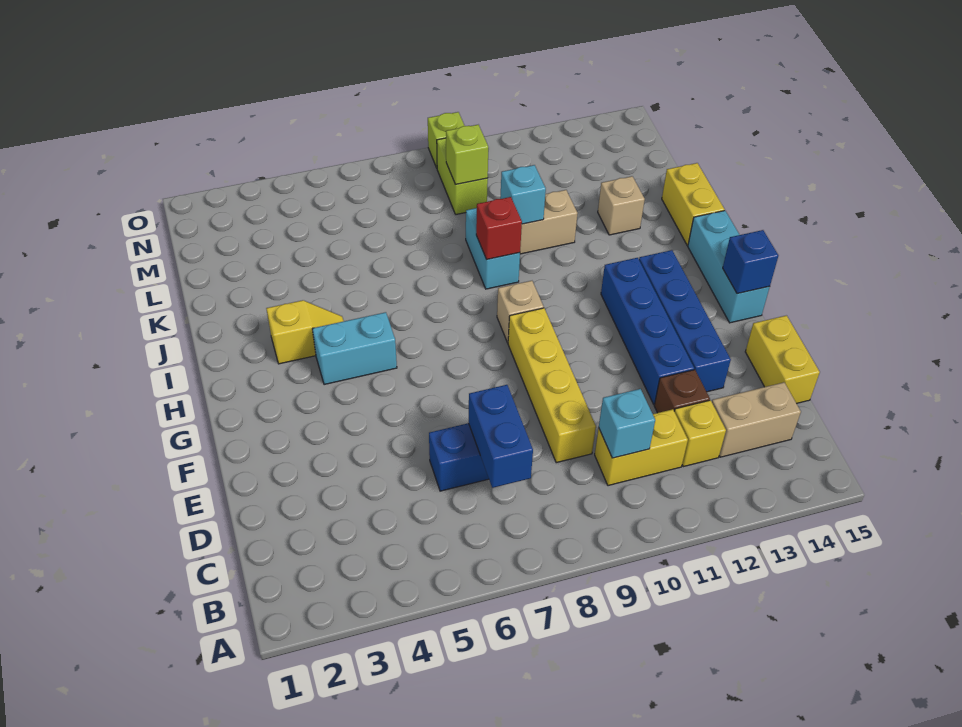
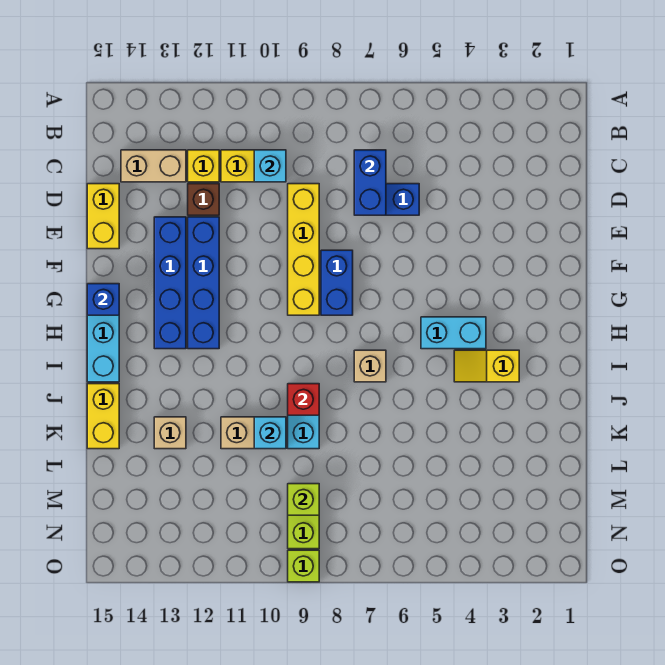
none -> blue brick F8:G8 level 1
tan brick H9 level 1 -> tan brick I7 level 1

